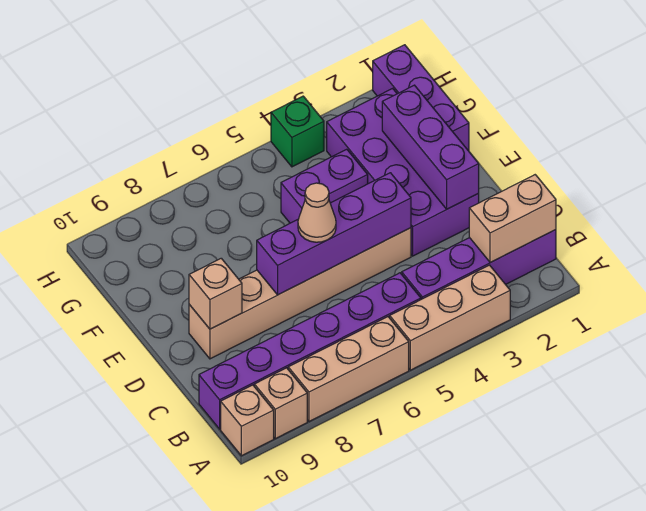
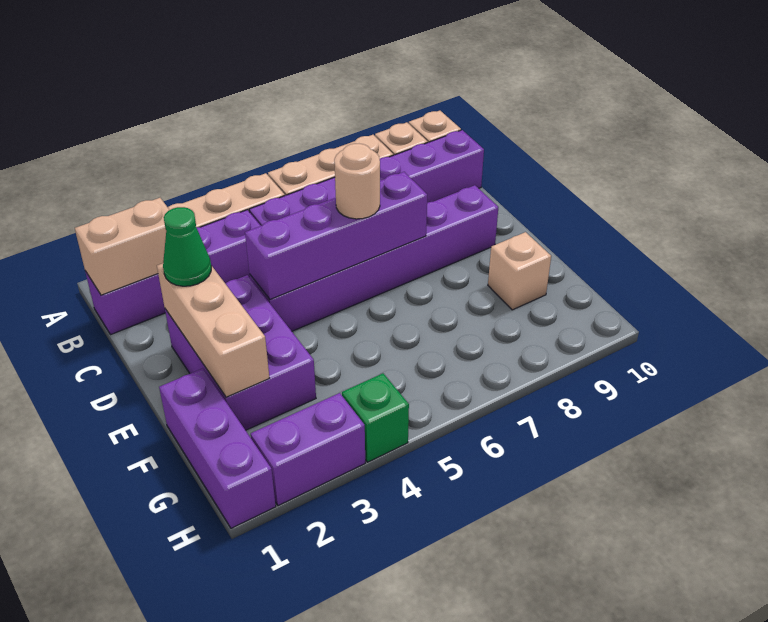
purple brick D2:G3 level 1 -> purple brick D2:F3 level 1
purple brick D2:F2 level 2 -> tan brick D2:F2 level 2
none -> green cone D2 level 3
tan brick D4:D9 level 1 -> purple brick D4:D9 level 1
tan cone D6 level 3 -> tan round brick D6 level 3
tan brick D9 level 2 -> tan brick F9 level 1
purple brick F4:F5 level 1 -> purple brick H2:H3 level 1

